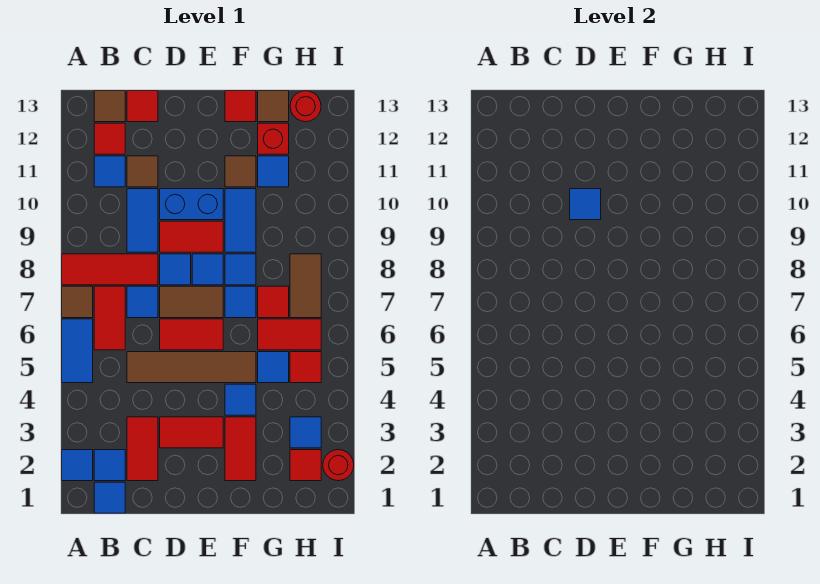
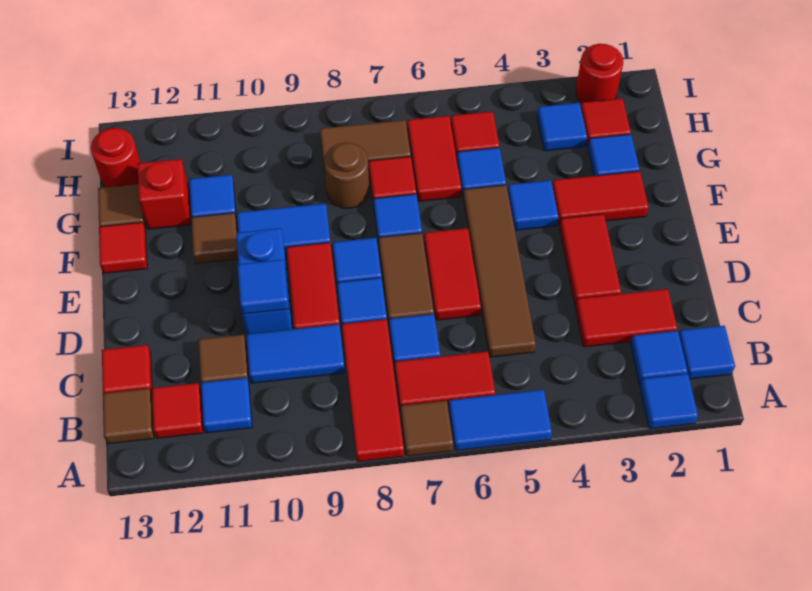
blue tile F8 level 1 -> blue tile G2 level 1
none -> brown round brick G8 level 1

